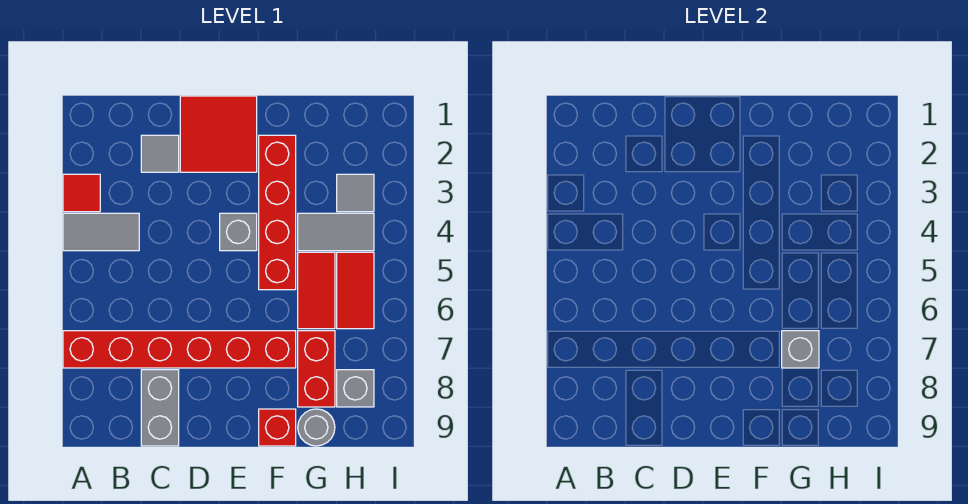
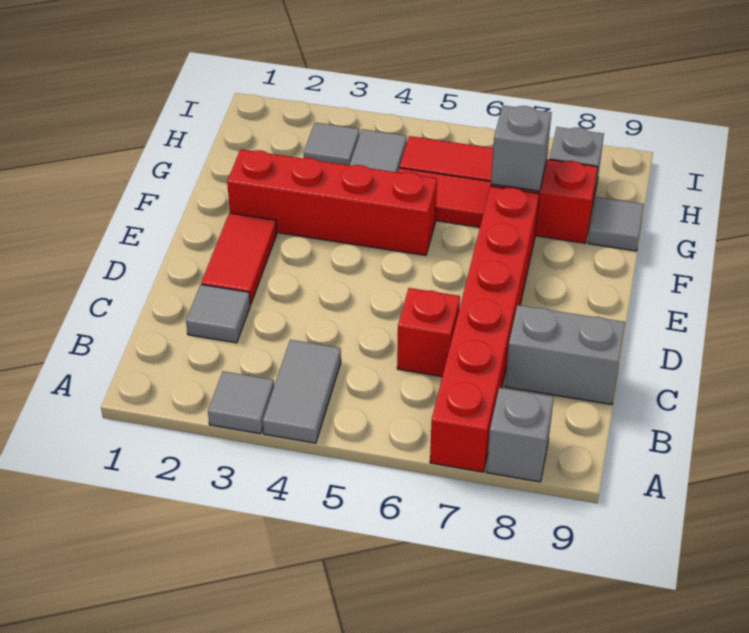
red tile A3 level 1 -> grey tile A3 level 1
red tile D1:E2 level 1 -> red tile D2:E2 level 1
grey brick E4 level 1 -> grey brick A8 level 1
red brick F9 level 1 -> red brick C6 level 1
grey round brick G9 level 1 -> grey tile G9 level 1

